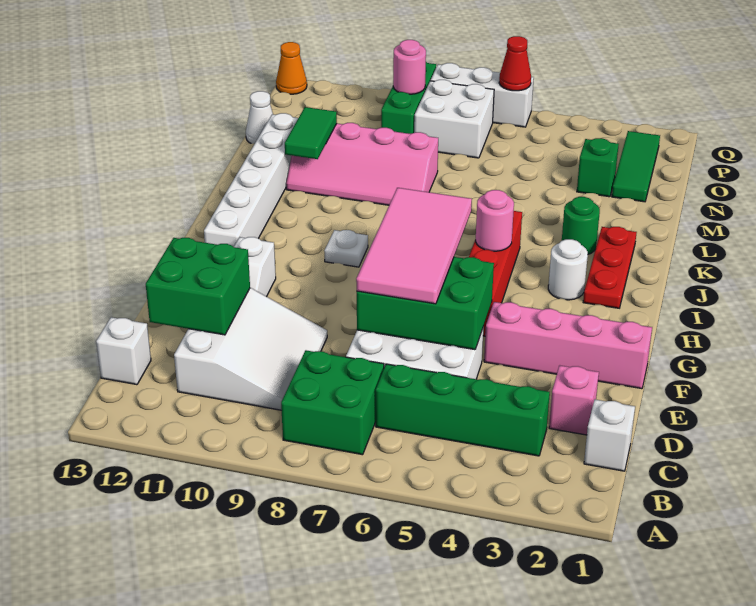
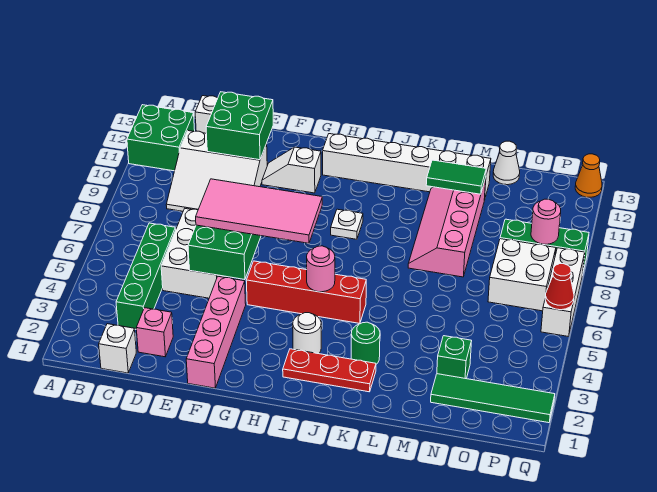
green brick B7:C8 level 1 -> green brick A11:B12 level 1
green tile N2:P2 level 1 -> green tile N2:Q2 level 1

